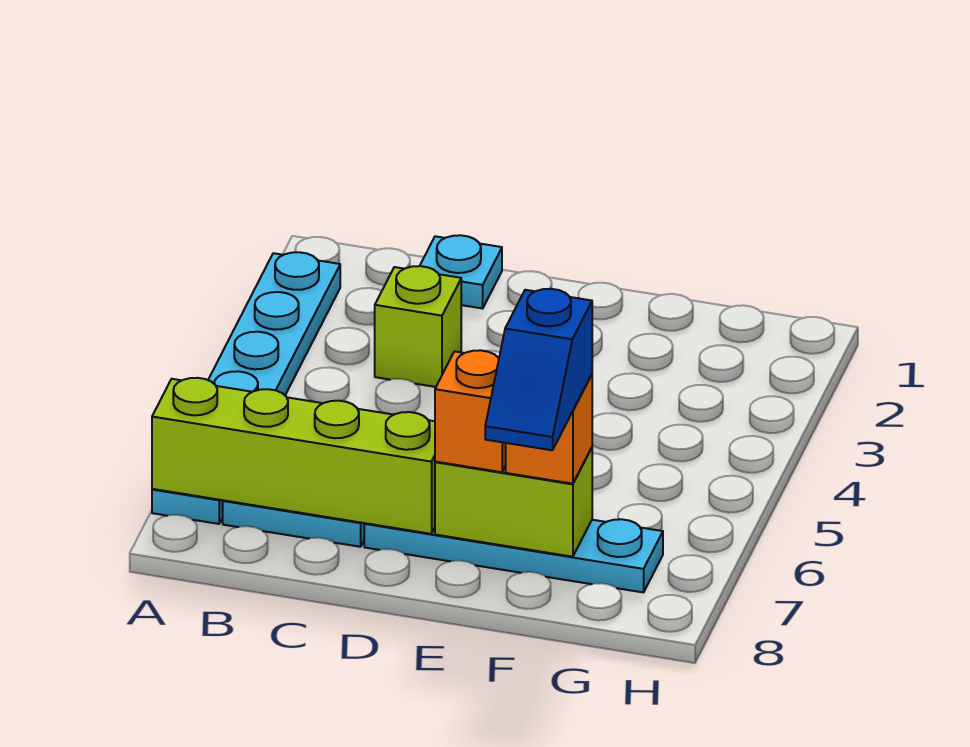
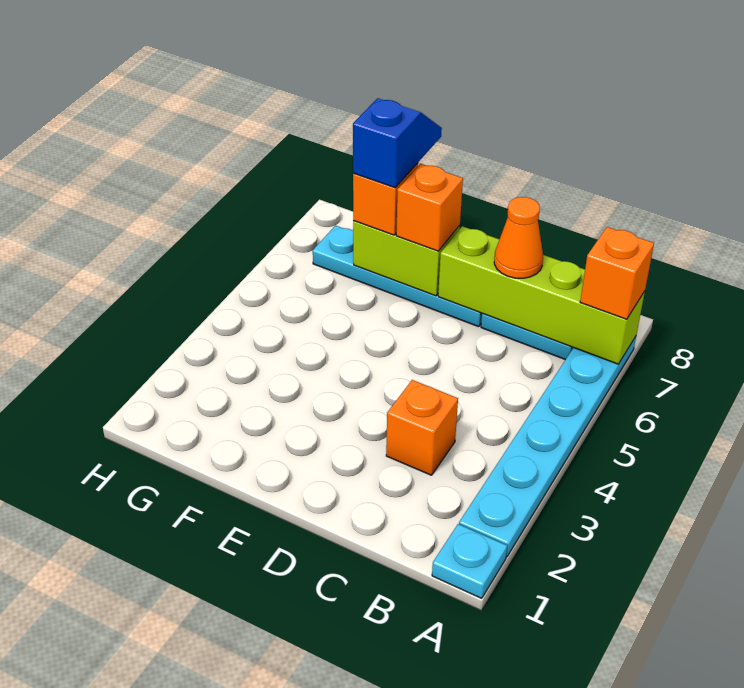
none -> orange brick A7 level 3
cyan plate C1 level 1 -> cyan plate A1 level 1
lime brick C3 level 1 -> orange brick C3 level 1
none -> orange cone C7 level 3

